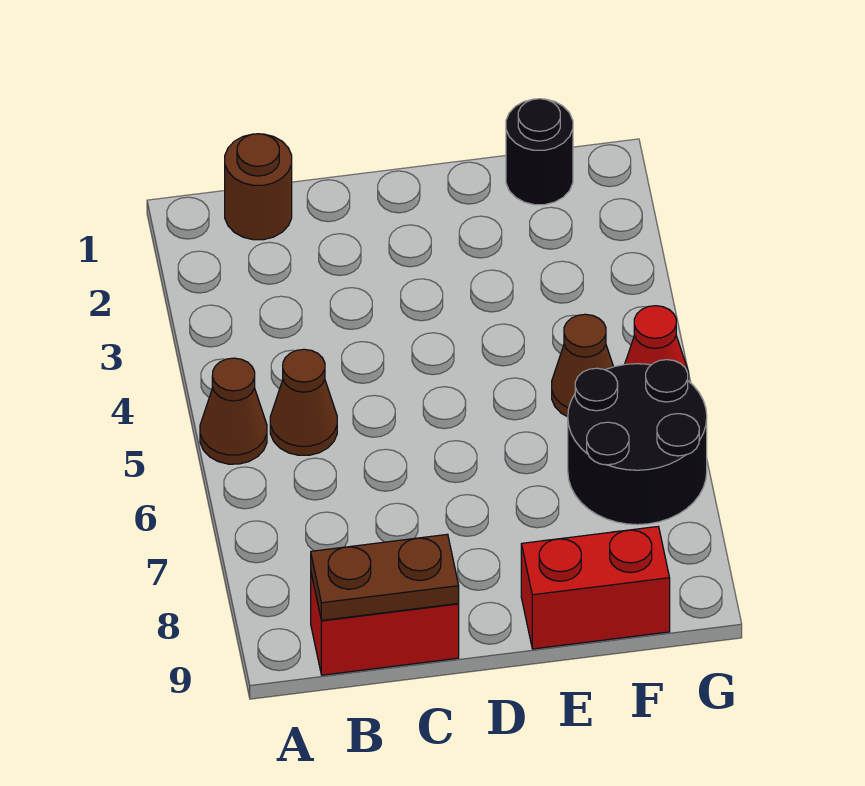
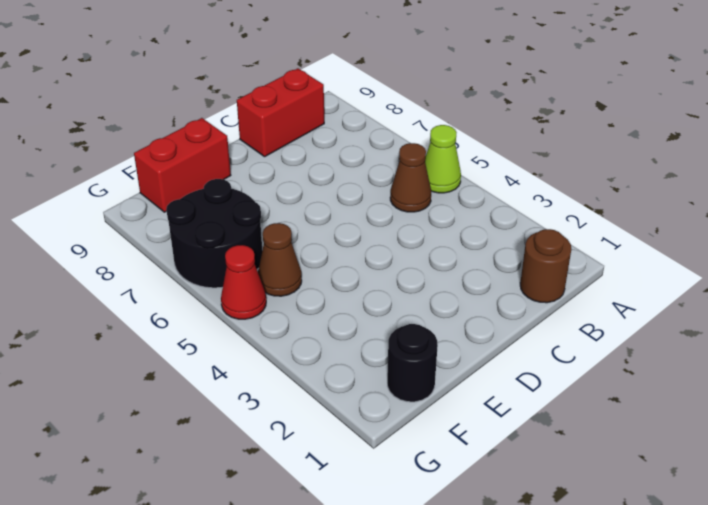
brown cone A5 level 1 -> lime cone A5 level 1
brown plate B9:C9 level 2 -> none

